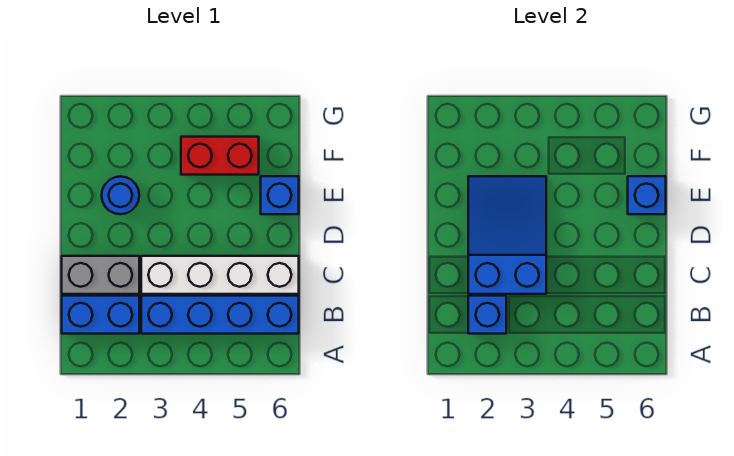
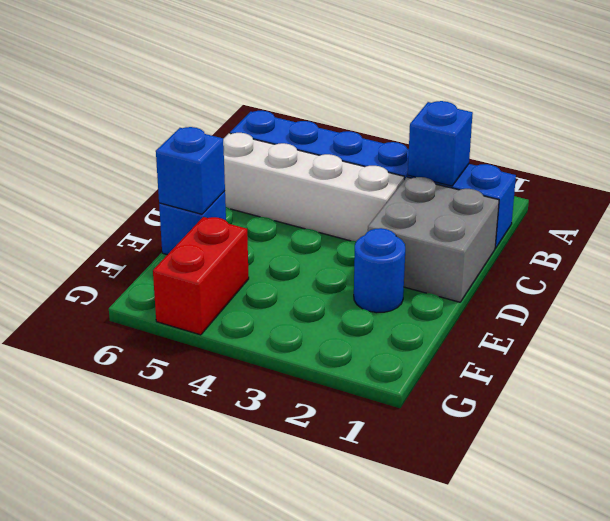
grey brick C1:C2 level 1 -> grey brick C1:D2 level 1
blue slope C2:E3 level 2 top C -> none
red brick F4:F5 level 1 -> red brick F5:G5 level 1

